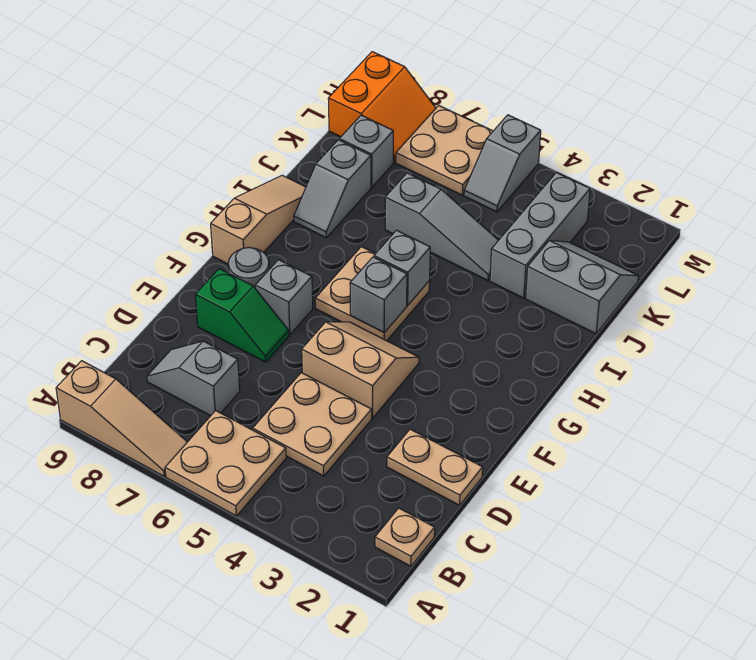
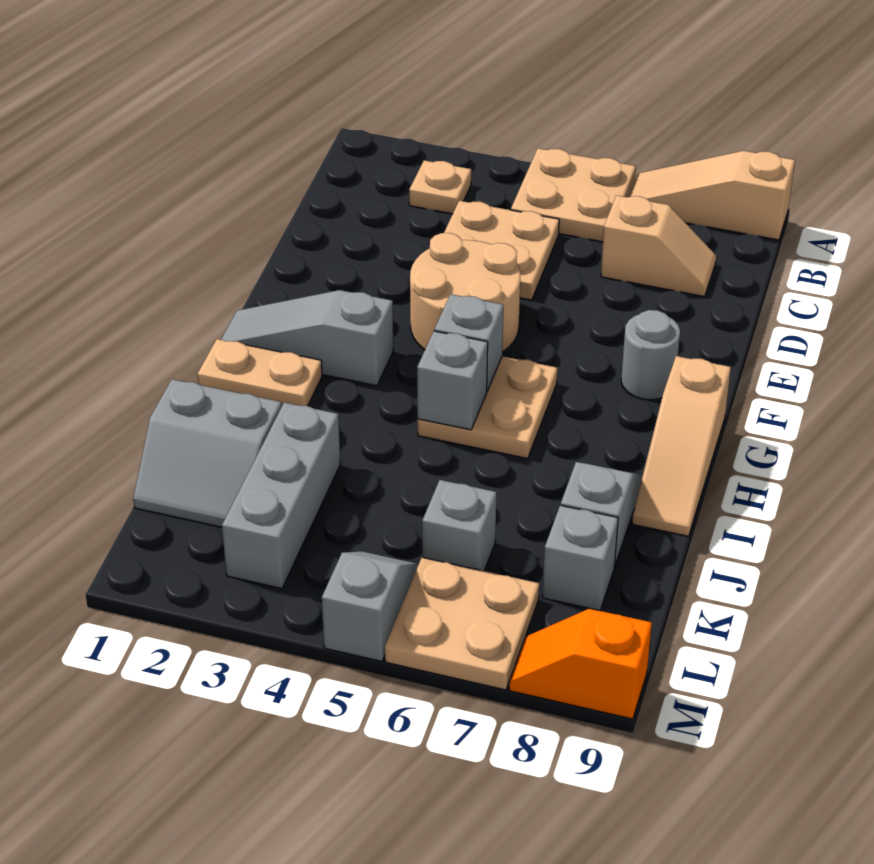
tan plate B1 level 1 -> tan plate B3 level 1
grey slope C7:C8 level 1 top 7 -> tan slope C7:C8 level 1 top 7
tan plate D1:D2 level 1 -> tan plate H1:H2 level 1
tan slope E4:F5 level 1 top E -> tan round brick E4:F5 level 1
green slope E7:E8 level 1 top 8 -> none
grey brick F7 level 1 -> grey brick K6 level 1
grey slope J4:J6 level 1 top 6 -> grey slope G1:G3 level 1 top 3
orange slope L8:M9 level 1 top 9 -> orange slope M8:M9 level 1 top 9

